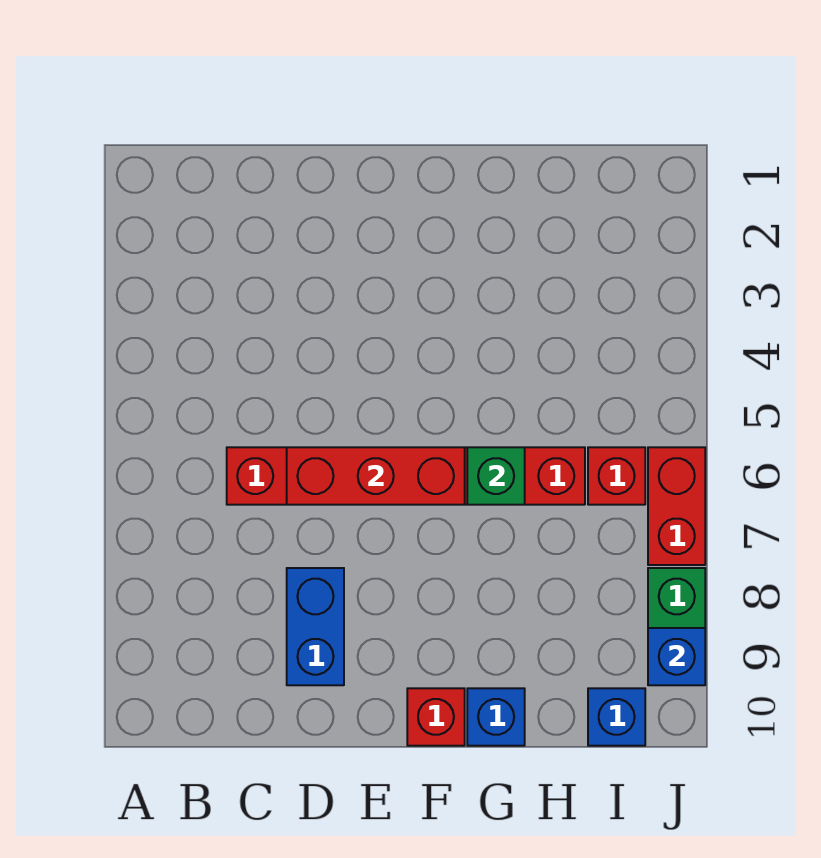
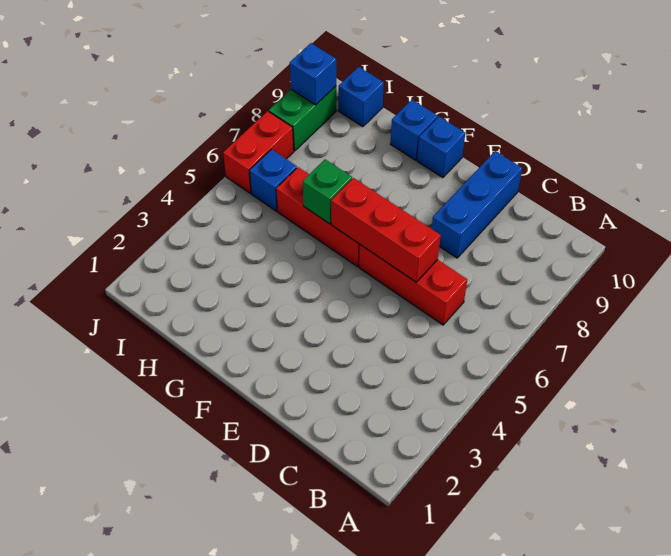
blue brick D8:D9 level 1 -> blue brick D8:D10 level 1
red brick F10 level 1 -> blue brick F10 level 1
red brick I6 level 1 -> blue brick I6 level 1

